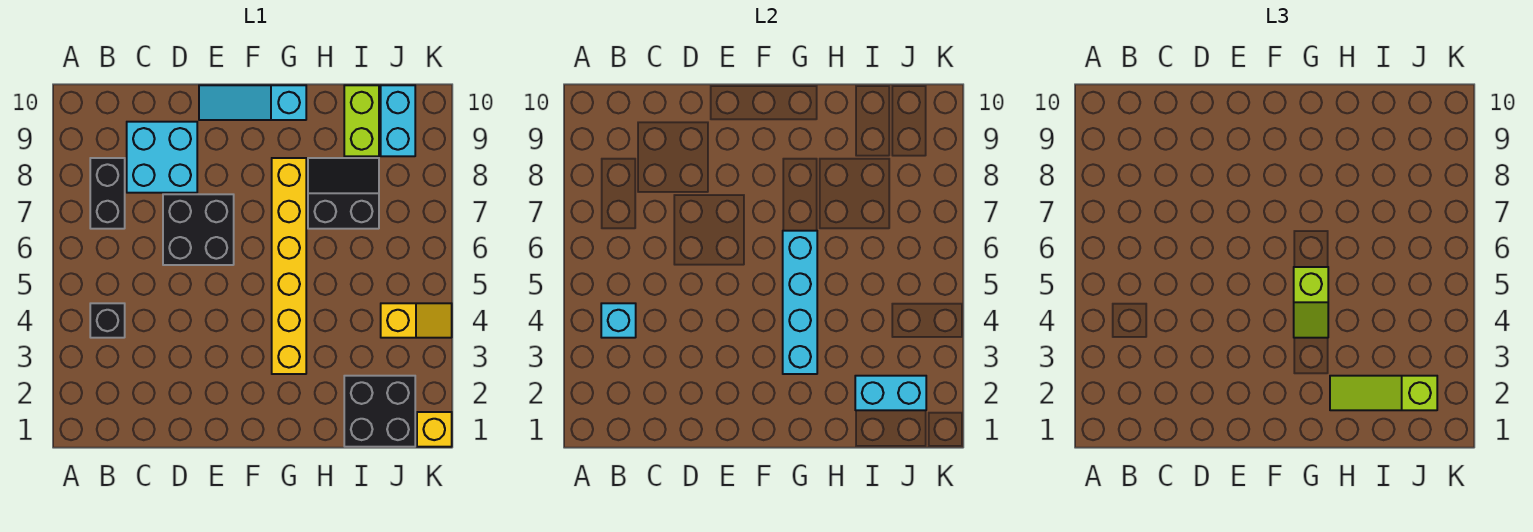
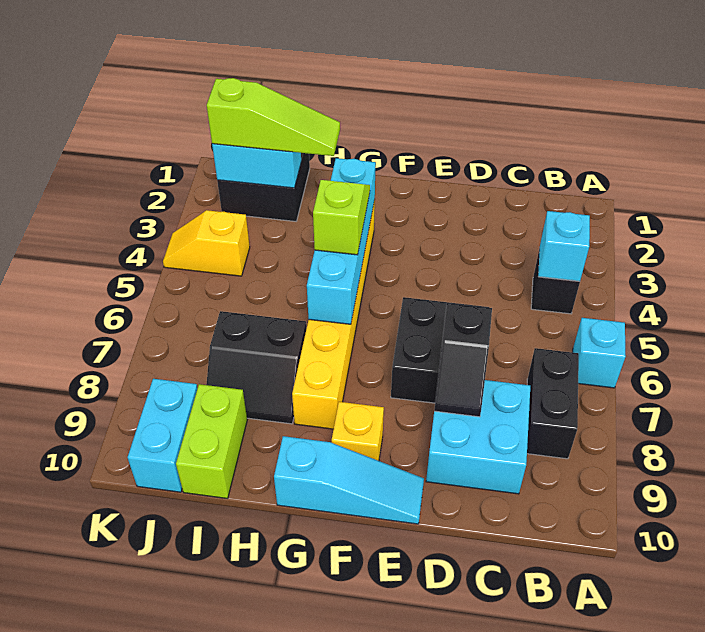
none -> cyan brick A6 level 1
none -> black slope D7:D8 level 2 top 7
yellow brick K1 level 1 -> yellow brick F9 level 1

